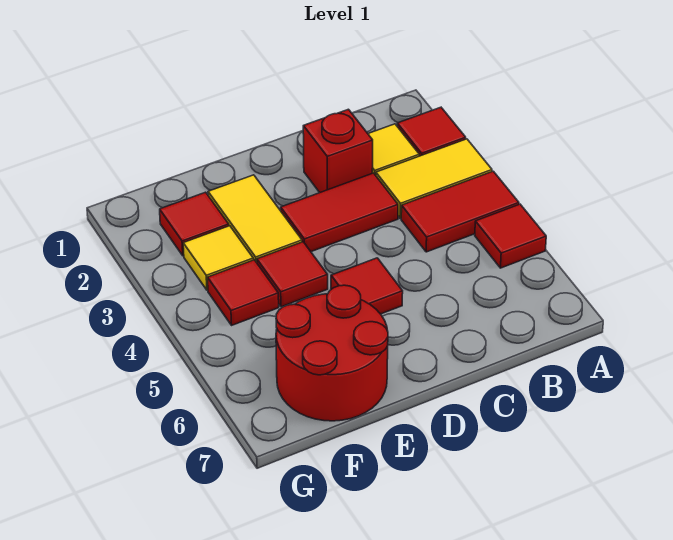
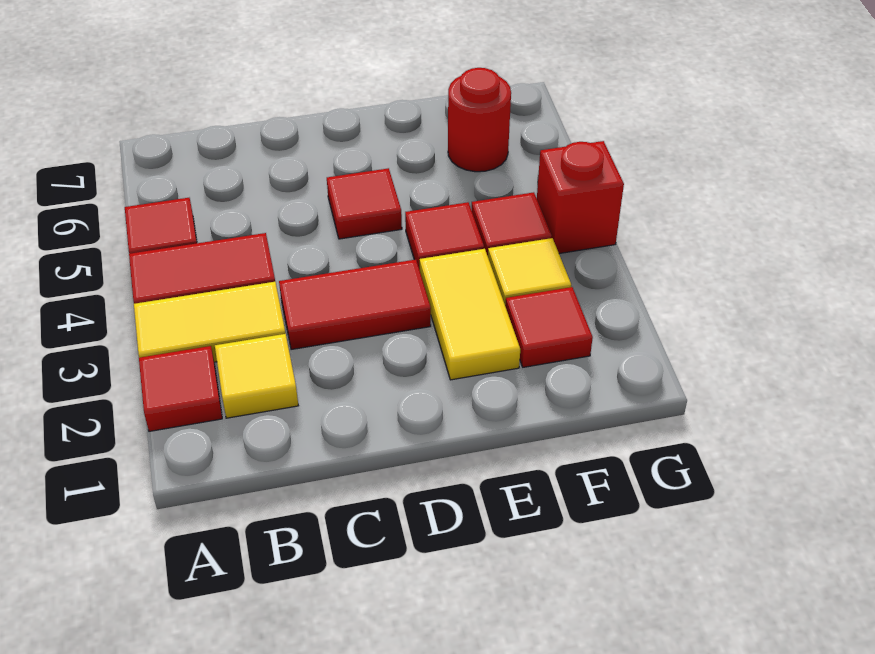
red brick C2 level 1 -> red brick G4 level 1
red round brick E6:F7 level 1 -> red round brick F6 level 1

